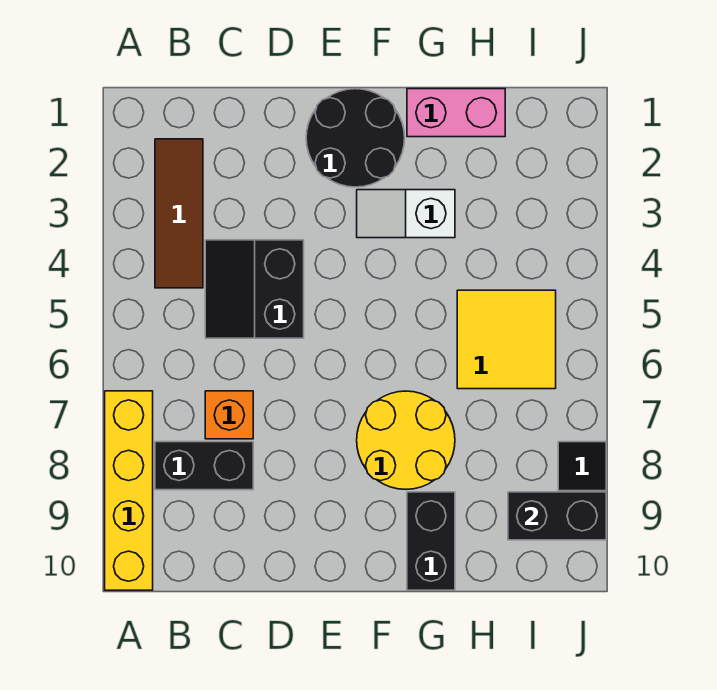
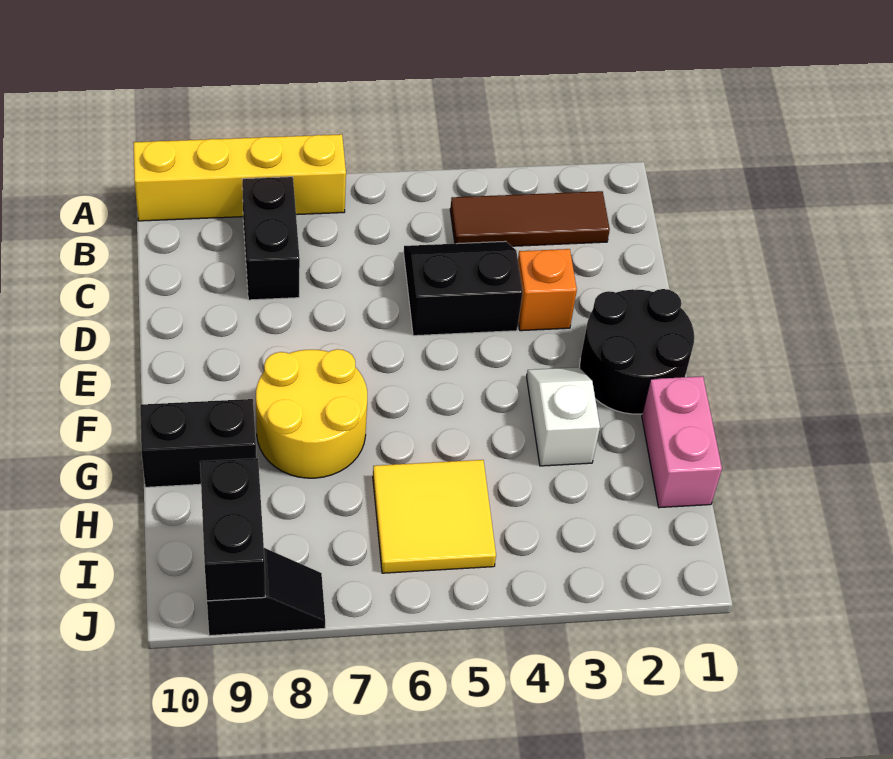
orange brick C7 level 1 -> orange brick D3 level 1

